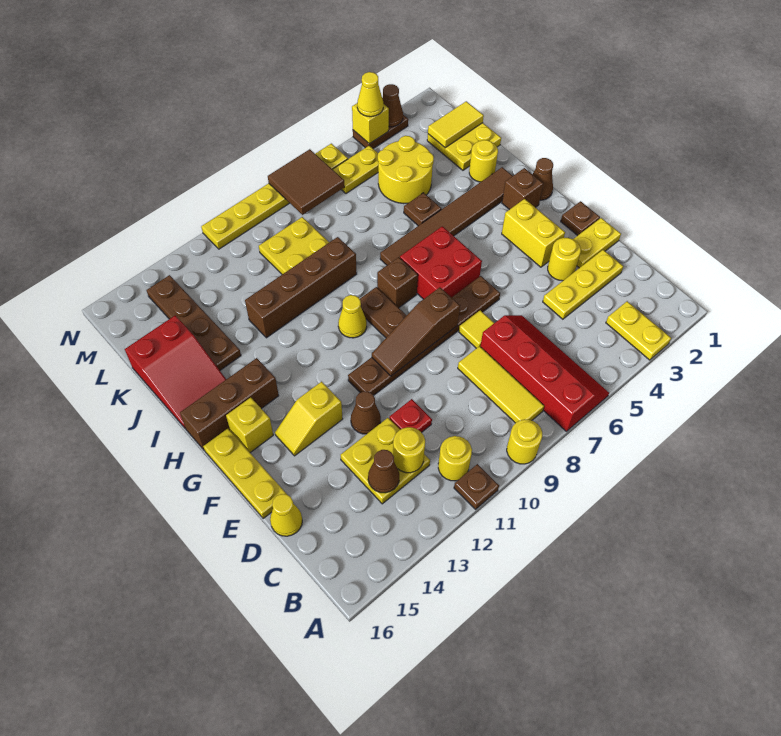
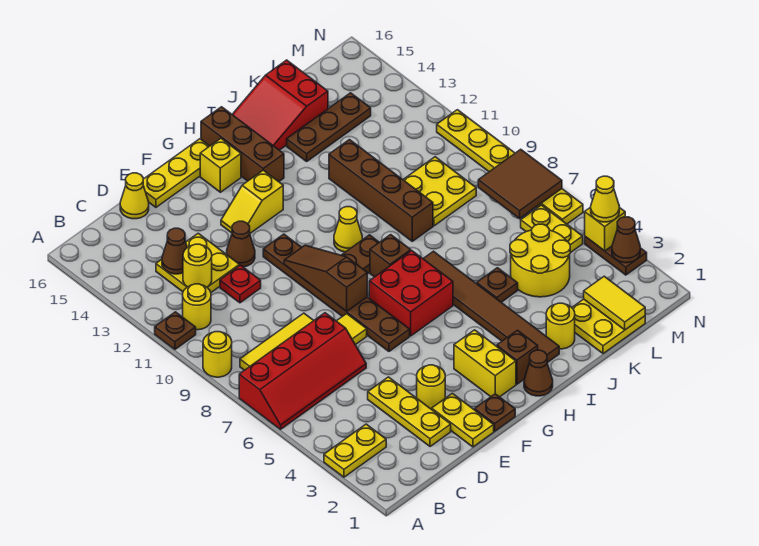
yellow brick F3:G3 level 1 -> yellow brick G2:G3 level 1
yellow slope F13:F14 level 1 top 13 -> yellow slope F13:G13 level 1 top G
brown plate J14:M14 level 1 -> brown plate J14:L14 level 1

